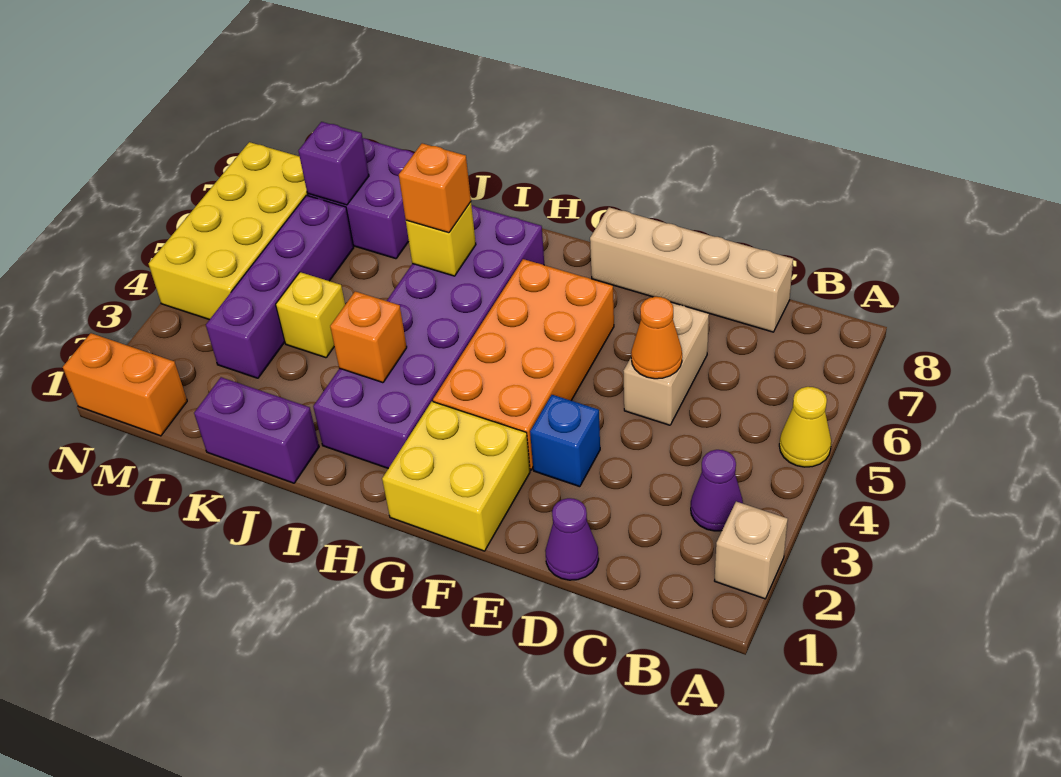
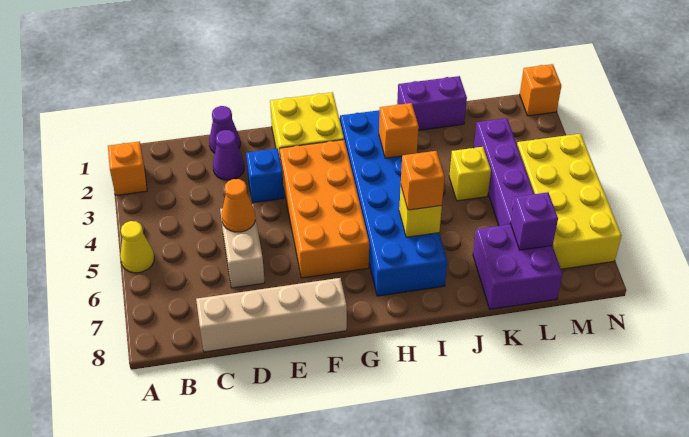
tan brick A2 level 1 -> orange brick A2 level 1
purple cone B3 level 1 -> purple cone D2 level 1
purple brick H2:I7 level 1 -> blue brick H2:I7 level 1
orange brick M1:N1 level 1 -> orange brick N1 level 1

